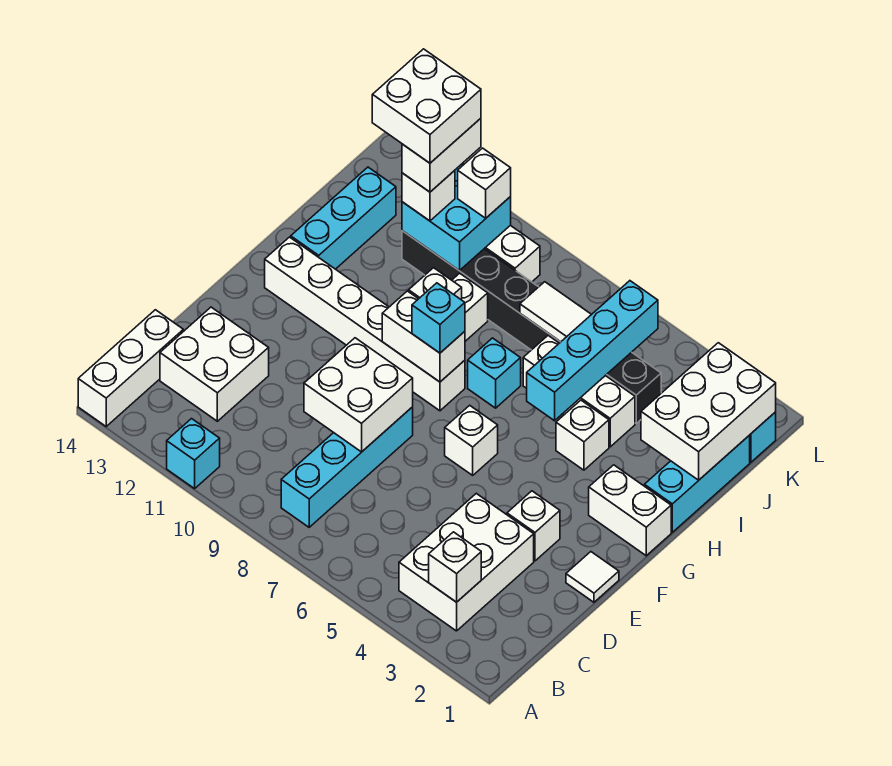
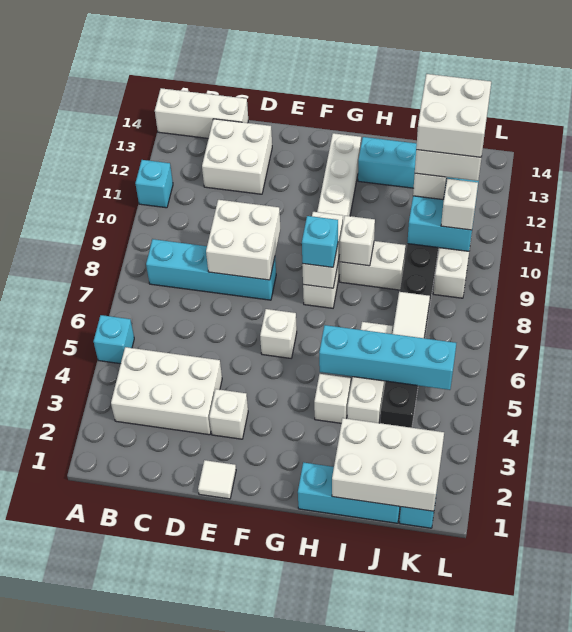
white brick B3 level 2 -> none
white brick G1:G2 level 1 -> none
cyan brick H7 level 1 -> cyan brick A5 level 1

